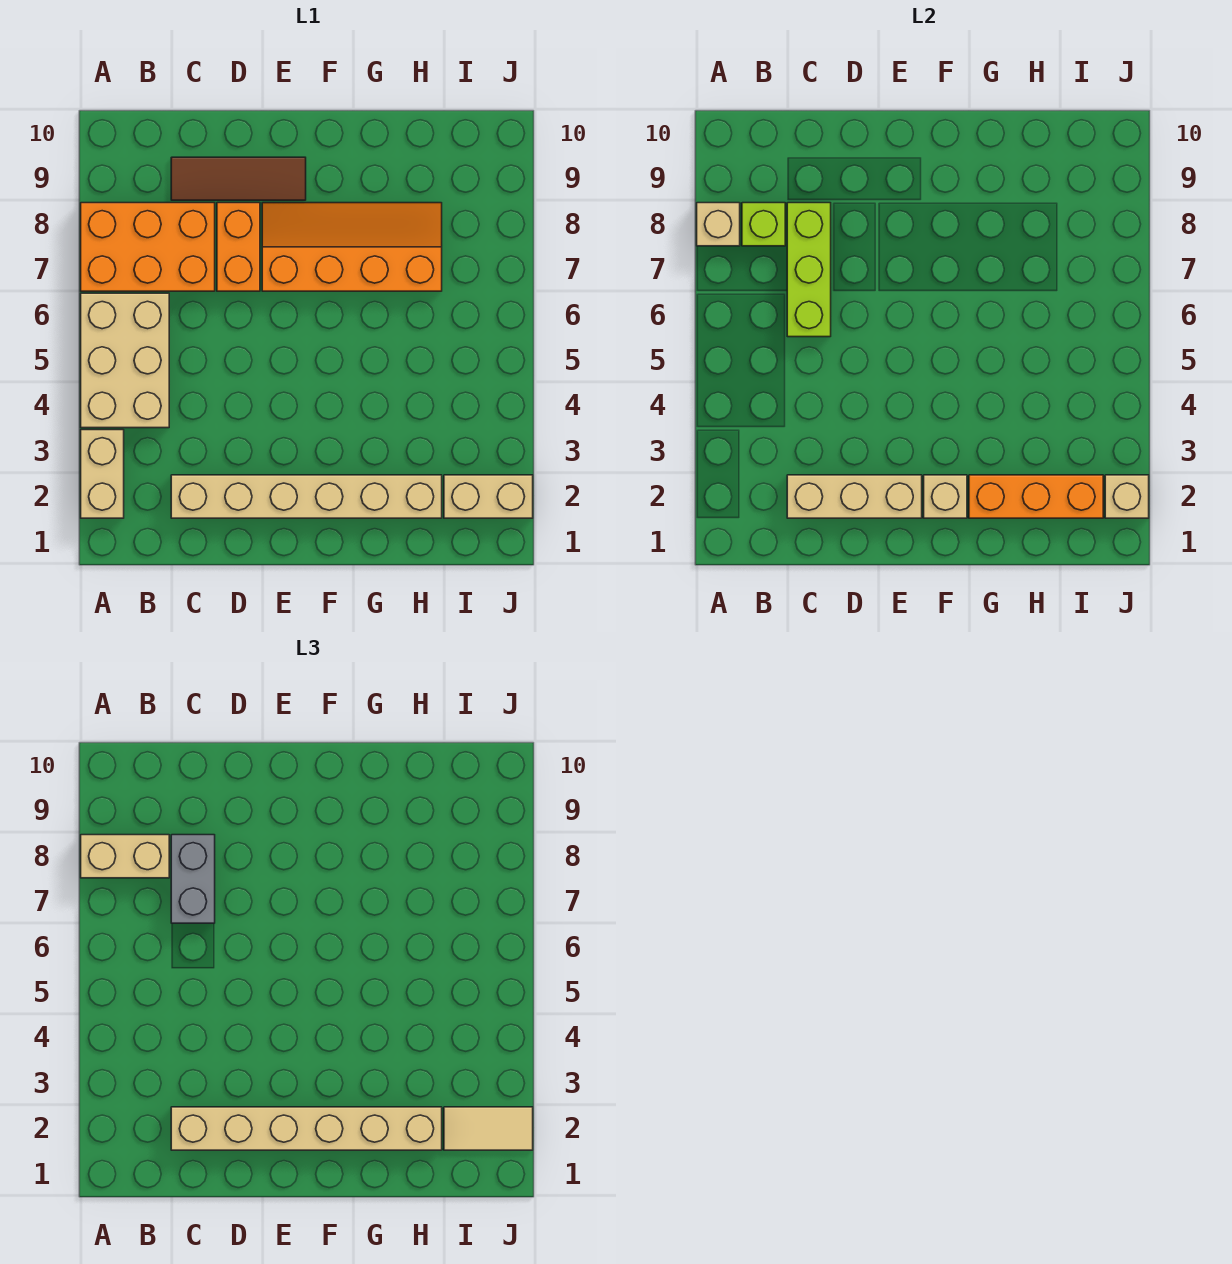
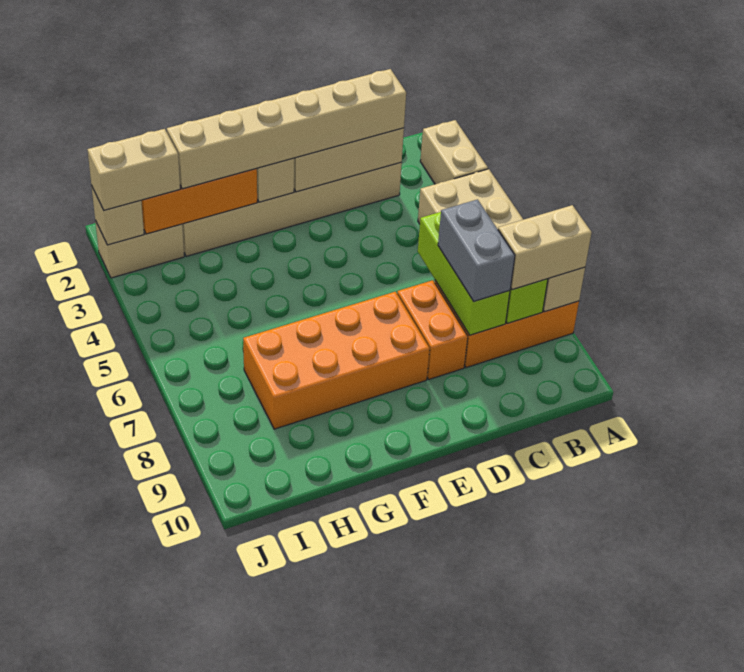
brown tile C9:E9 level 1 -> none
orange slope E7:H8 level 1 top 7 -> orange brick E7:H8 level 1
tan tile I2:J2 level 3 -> tan brick I2:J2 level 3

